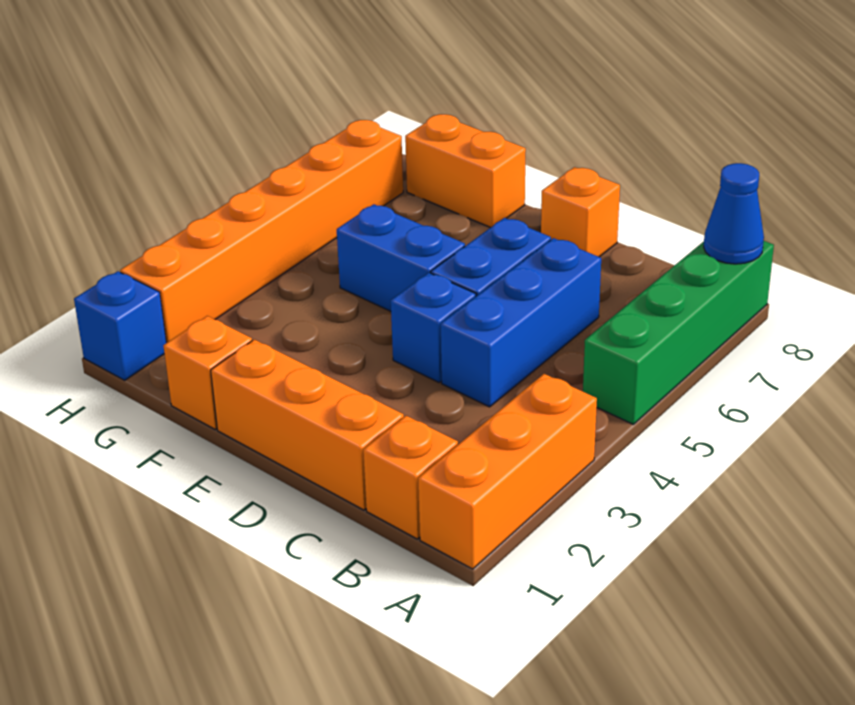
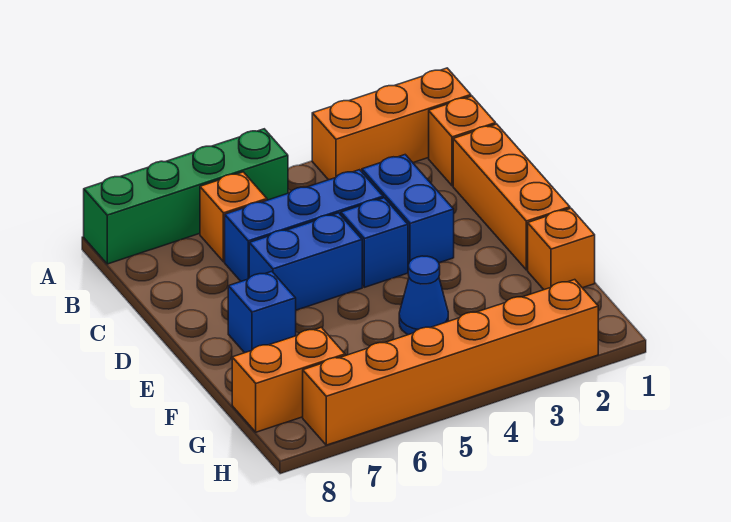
blue cone A8 level 2 -> blue cone F4 level 1
orange brick D8 level 1 -> orange brick B6 level 1
blue brick E5:F5 level 1 -> blue brick C3:D3 level 1
orange brick F8:G8 level 1 -> orange brick G7:G8 level 1
blue brick H1 level 1 -> blue brick E7 level 1

